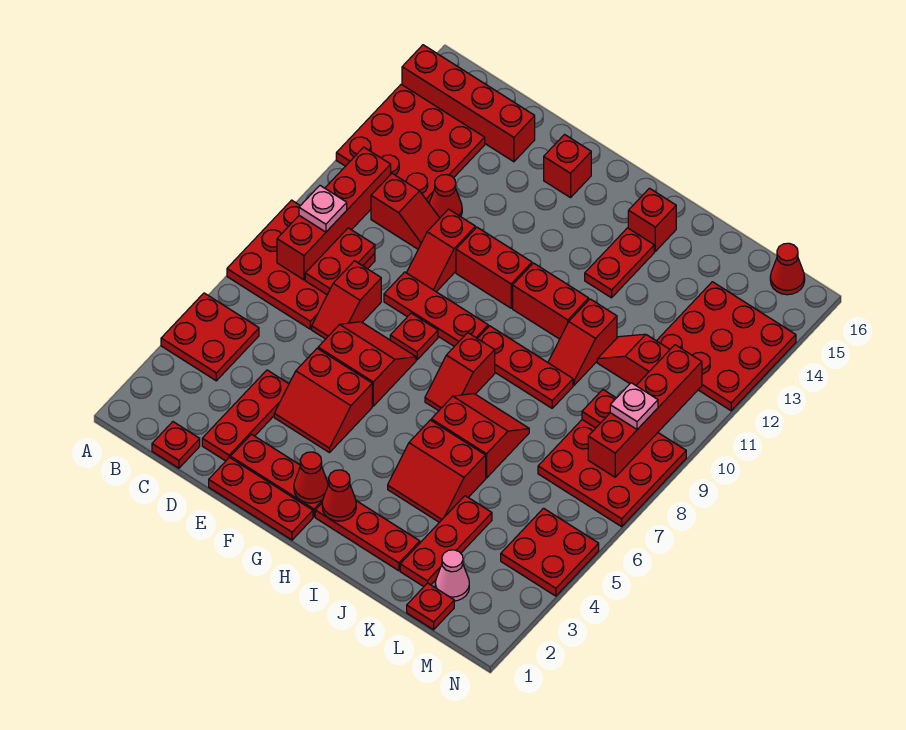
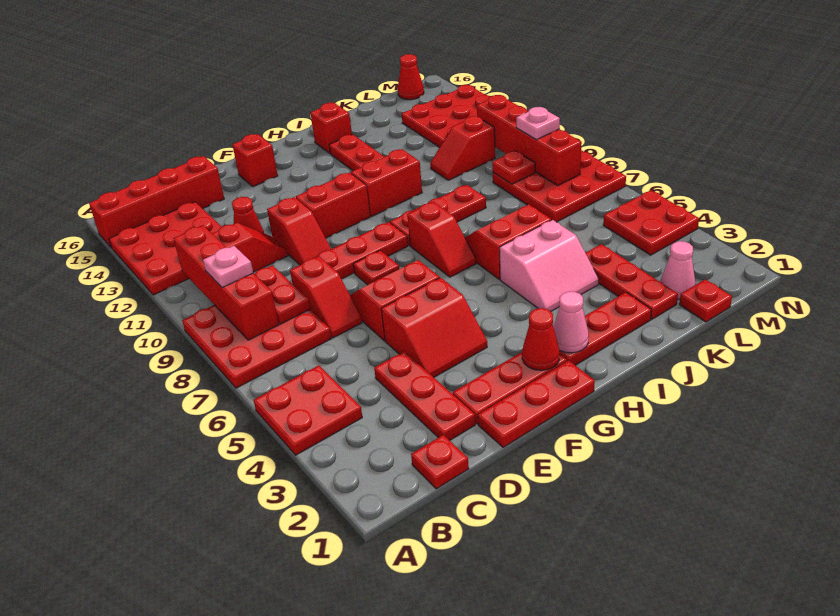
red cone H2 level 2 -> pink cone H2 level 2
red slope I4:J5 level 1 top 5 -> pink slope I4:J5 level 1 top 5
red slope J10:J11 level 1 top 11 -> none

